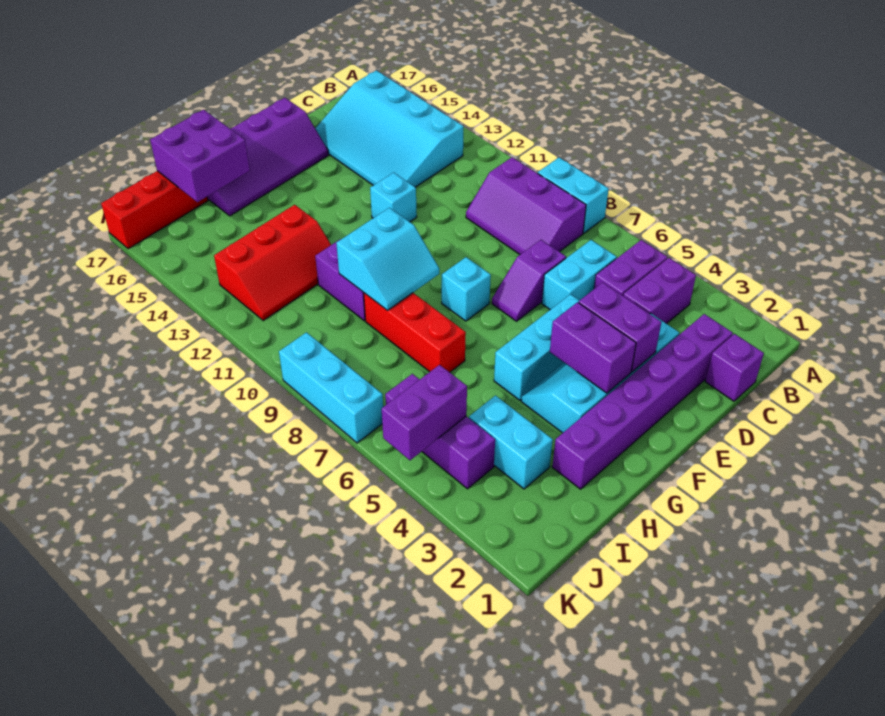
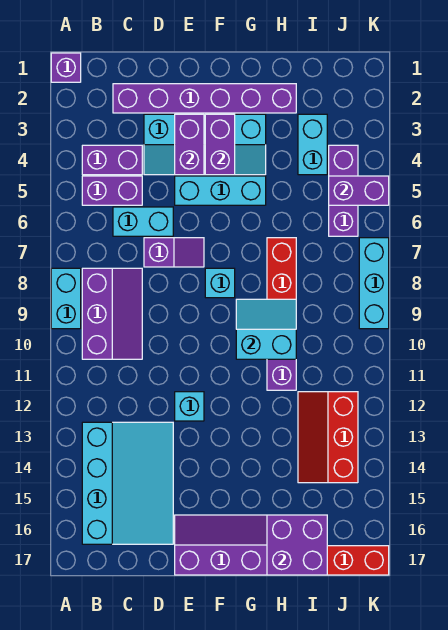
purple brick C1 level 1 -> purple brick A1 level 1
red slope H12:J13 level 1 top 13 -> red slope I12:J14 level 1 top J

